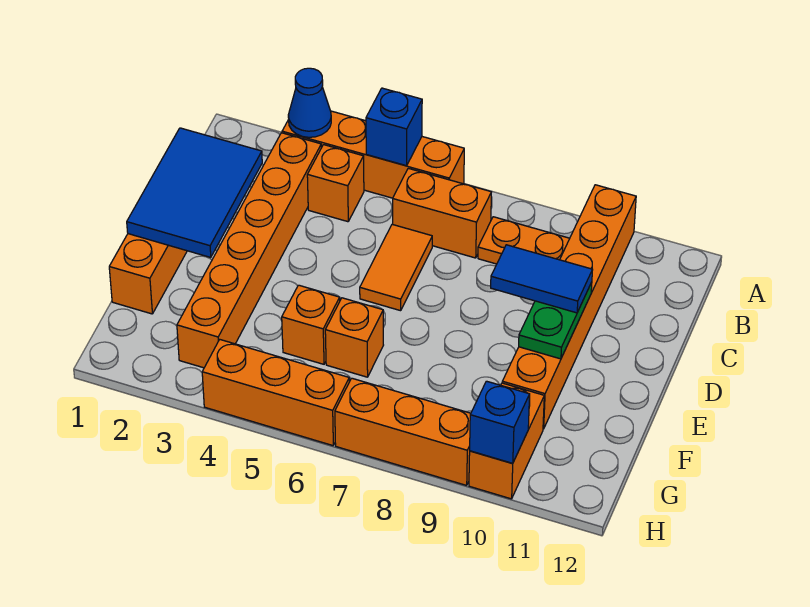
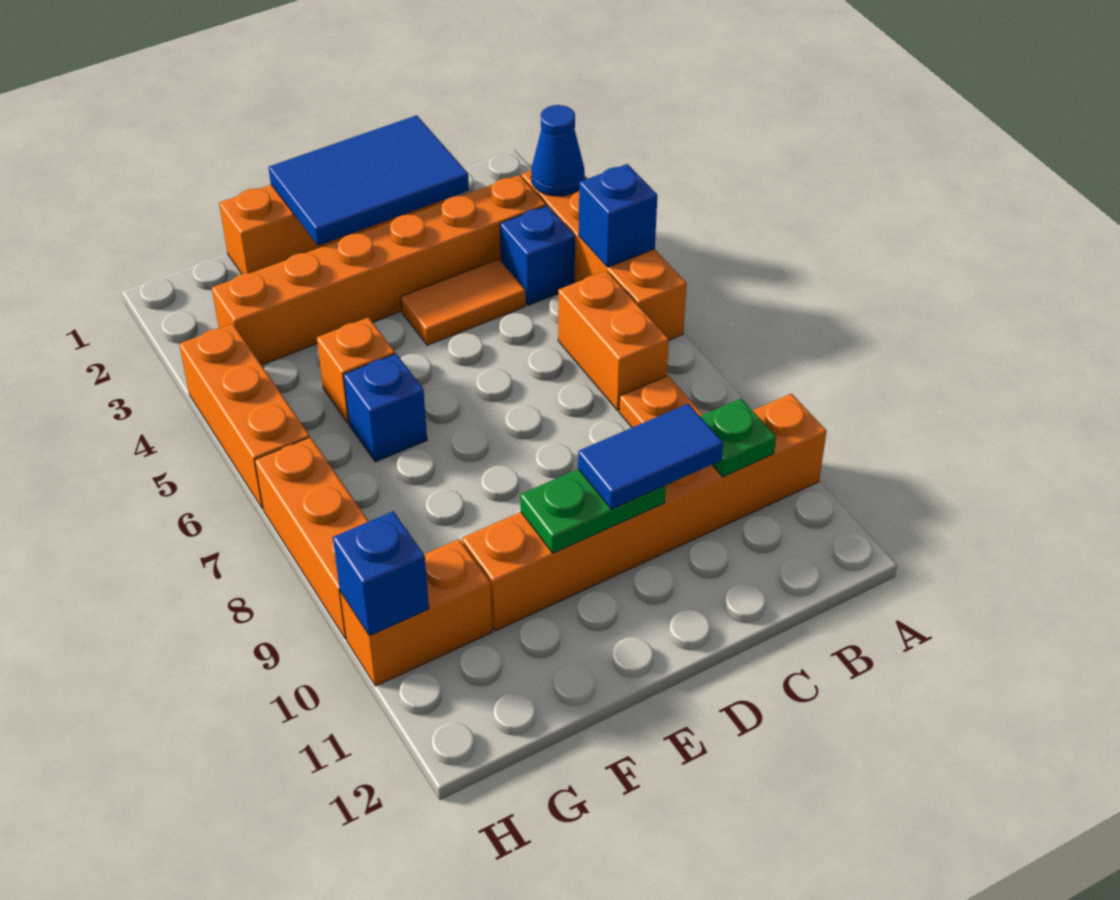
orange brick B4 level 1 -> blue brick B4 level 1
none -> green plate B10 level 2
orange tile C6:D6 level 1 -> orange tile C4:D4 level 1
blue tile D9:D10 level 3 -> blue tile C10:D10 level 3
orange brick F6 level 1 -> blue brick F6 level 1

